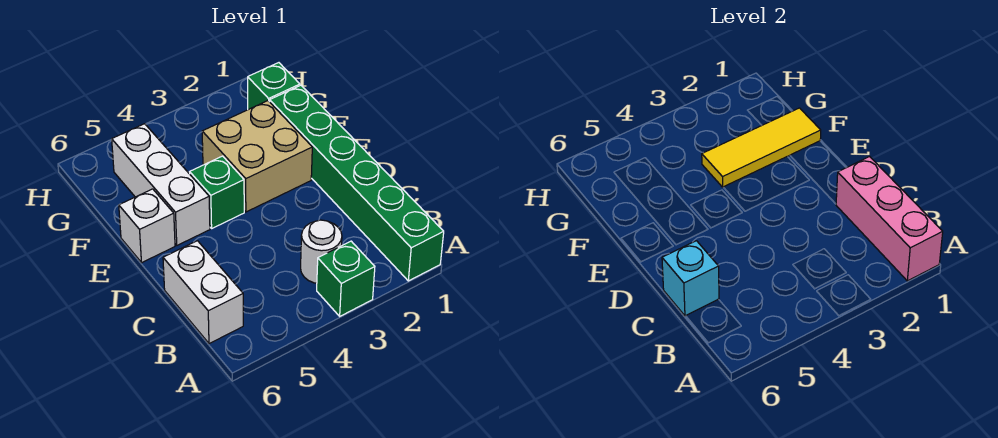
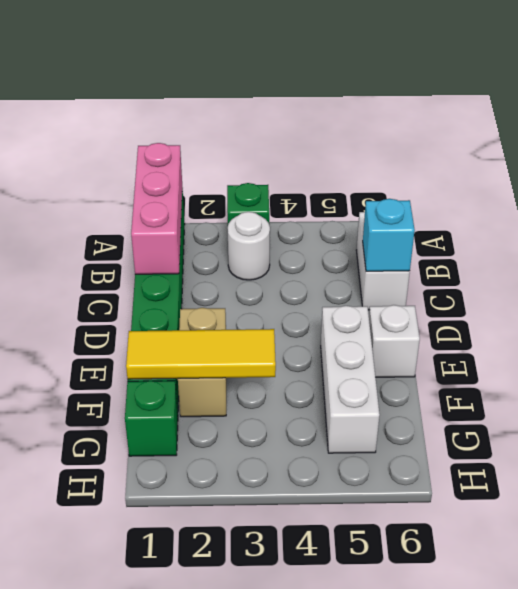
tan brick E2:F3 level 1 -> tan brick E2:F2 level 1
green brick E4 level 1 -> none

